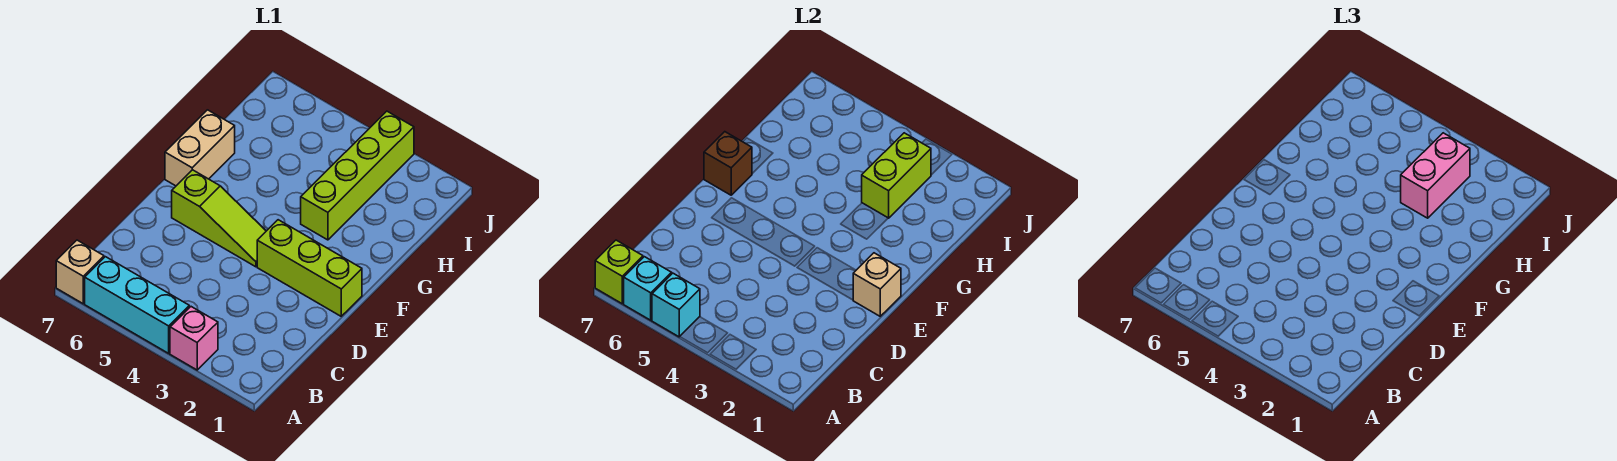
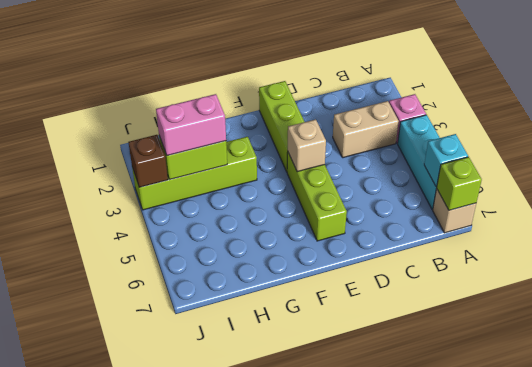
cyan brick A5 level 2 -> none
tan brick E1 level 2 -> tan brick E4 level 2
lime slope E4:E6 level 1 top 6 -> lime brick E4:E6 level 1
tan brick F7:G7 level 1 -> tan brick B3:C3 level 1
brown brick F7 level 2 -> brown brick J3 level 2

